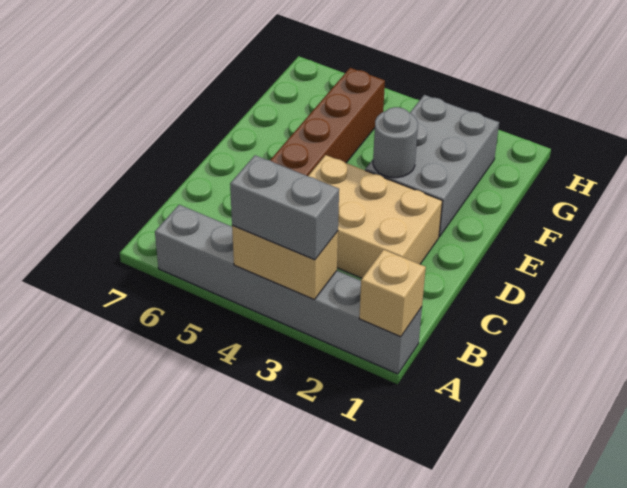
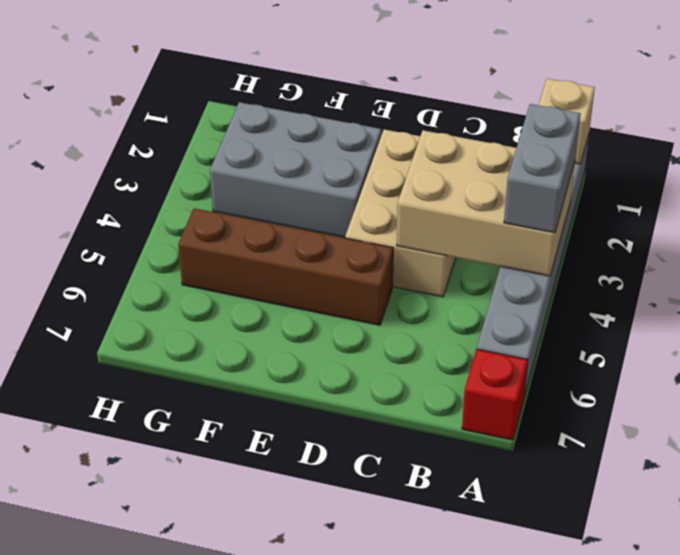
tan brick A3:A4 level 2 -> tan brick A3:C4 level 2
none -> red brick A7 level 1
grey round brick E3 level 2 -> none

